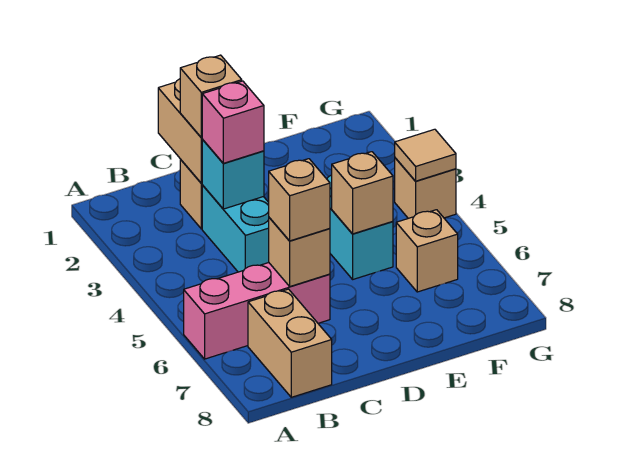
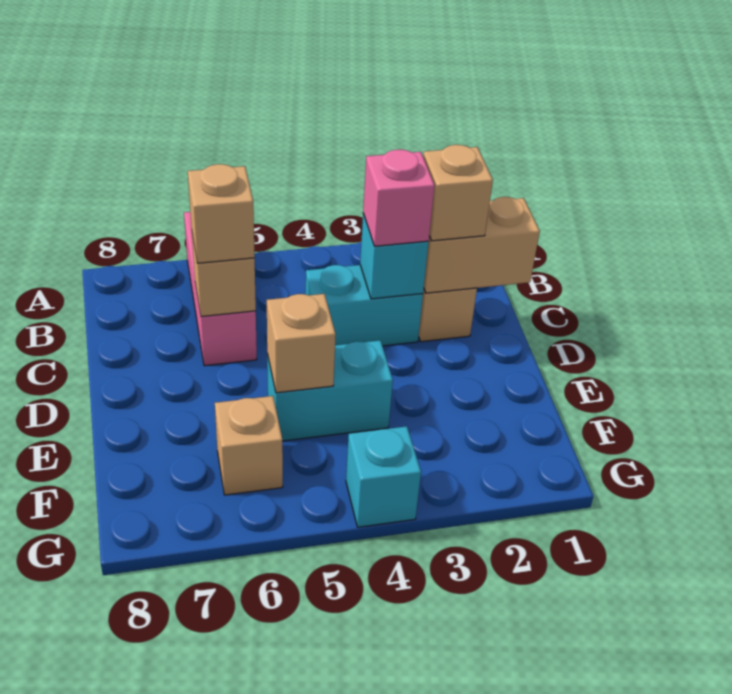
tan brick B7:B8 level 1 -> none
tan brick G4 level 1 -> cyan brick G4 level 1
tan tile G4 level 2 -> none

